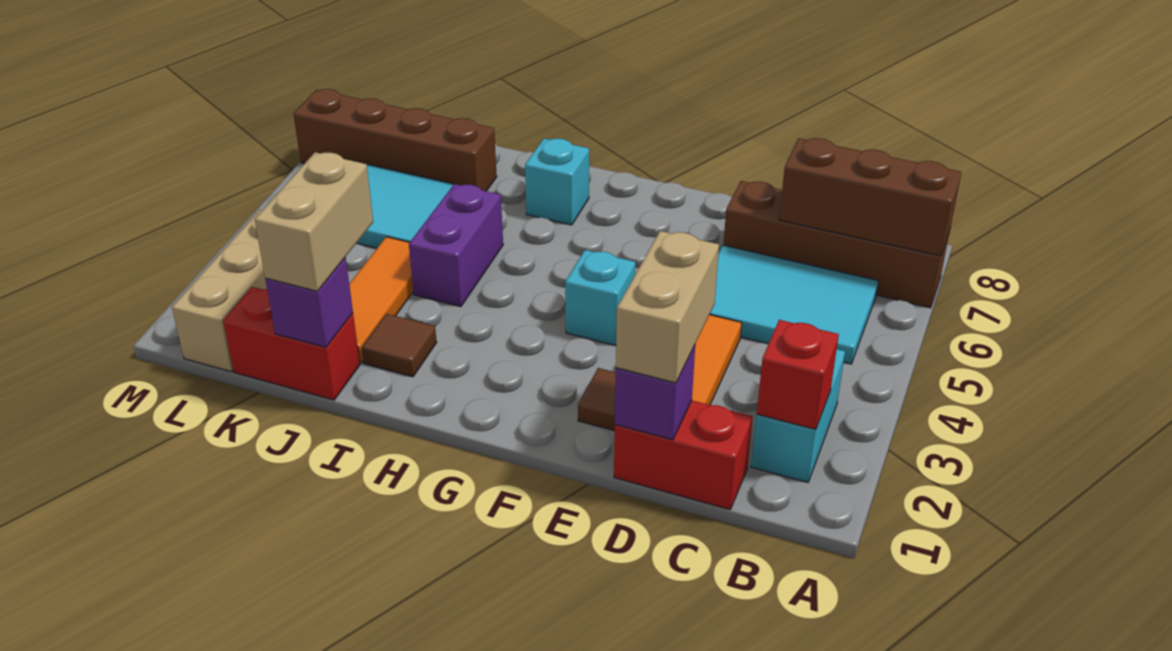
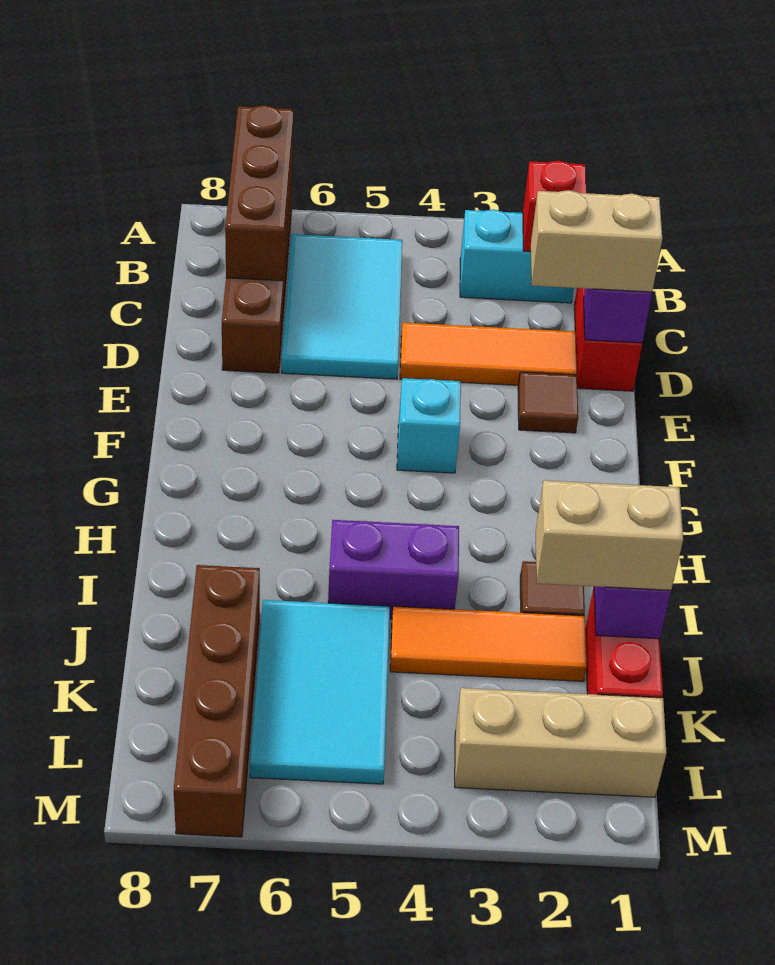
cyan brick H7 level 1 -> none

